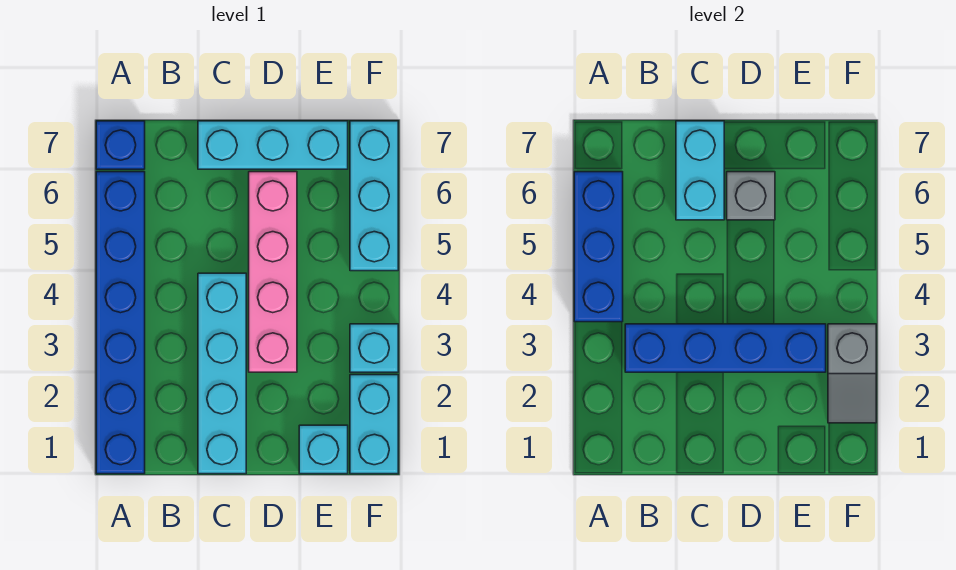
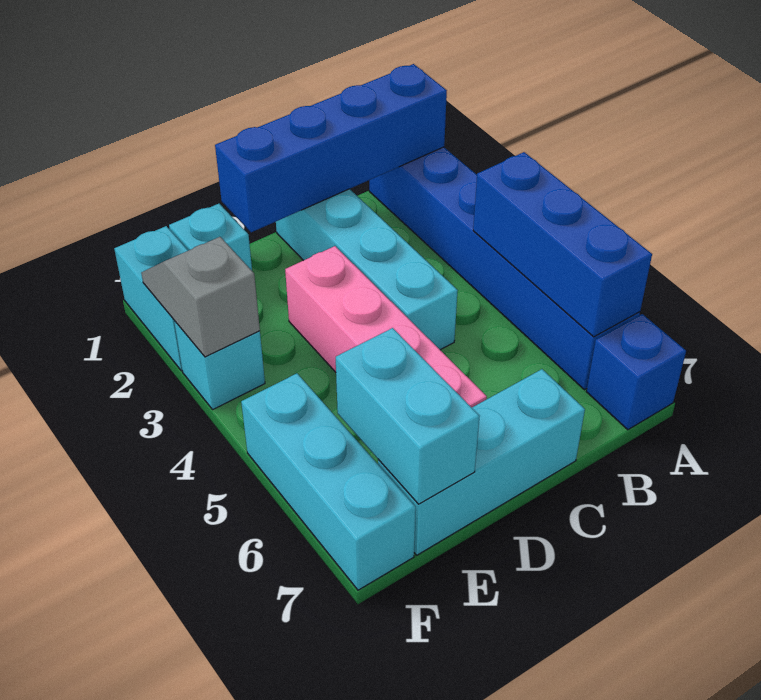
blue brick B3:E3 level 2 -> blue brick A1:D1 level 2
cyan brick C6:C7 level 2 -> cyan brick E6:E7 level 2
grey brick D6 level 2 -> none

